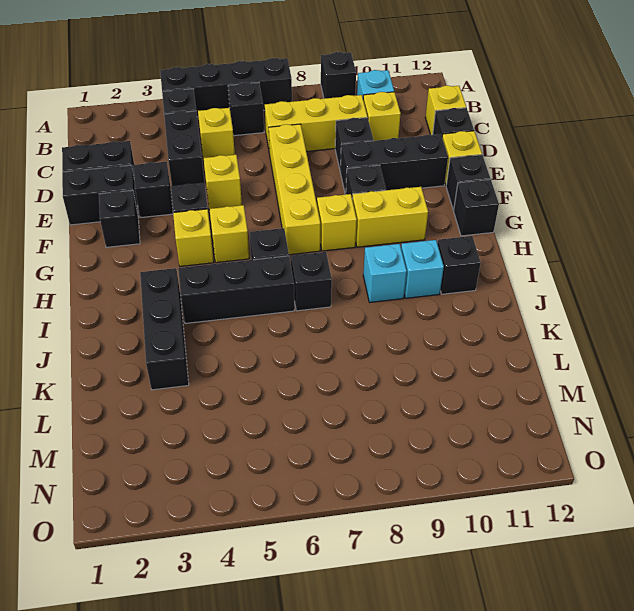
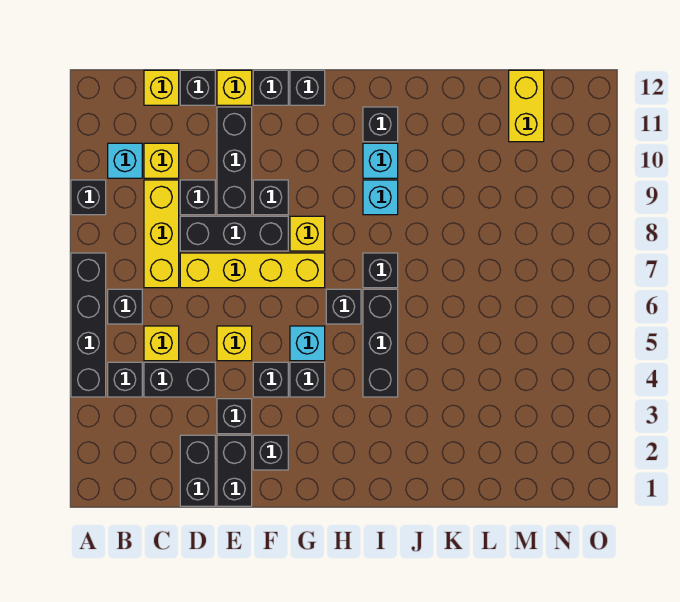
yellow brick G4 level 1 -> black brick G4 level 1
yellow brick G5 level 1 -> cyan brick G5 level 1
yellow brick G9:G10 level 1 -> yellow brick M11:M12 level 1
black brick I3:K3 level 1 -> black brick D8:F8 level 1

